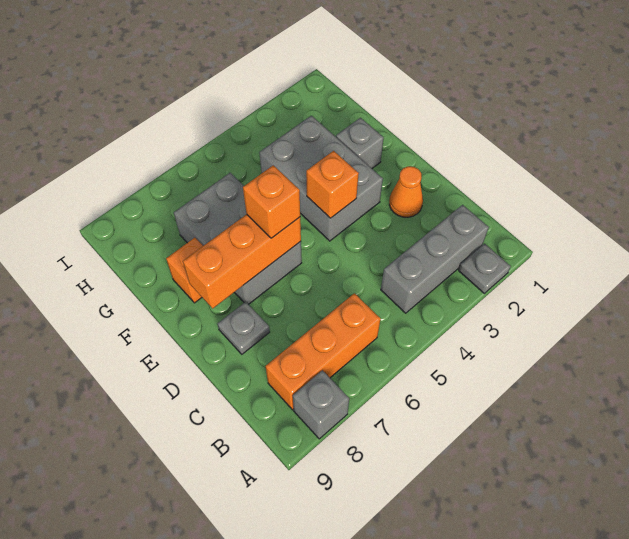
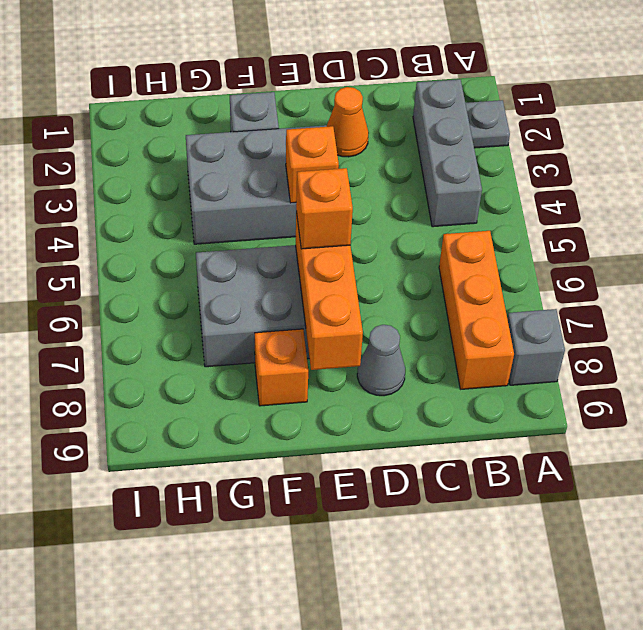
grey plate D8 level 1 -> grey cone D8 level 1

